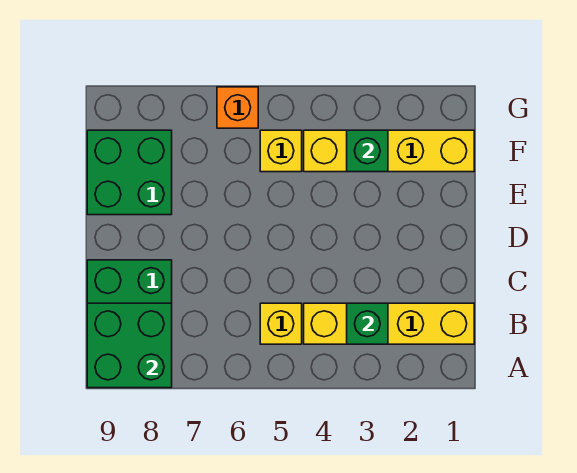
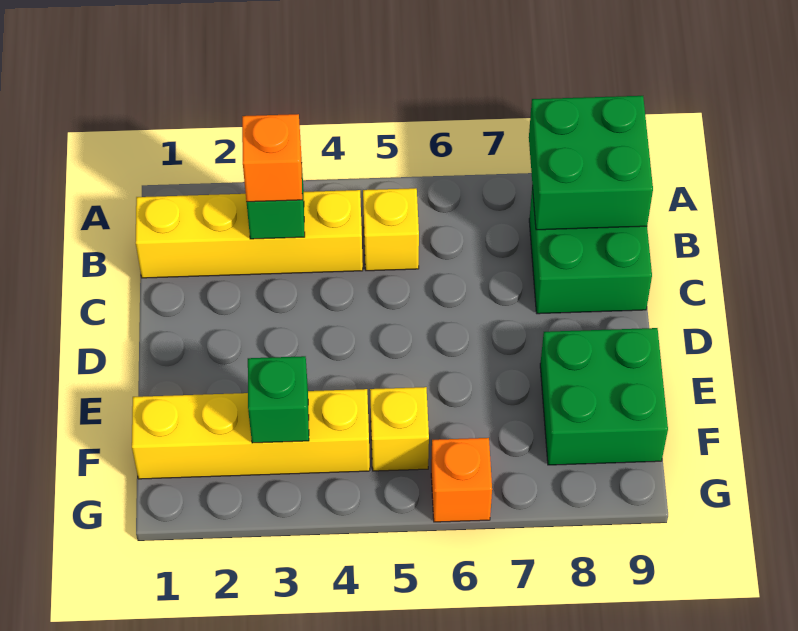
none -> orange brick B3 level 3

